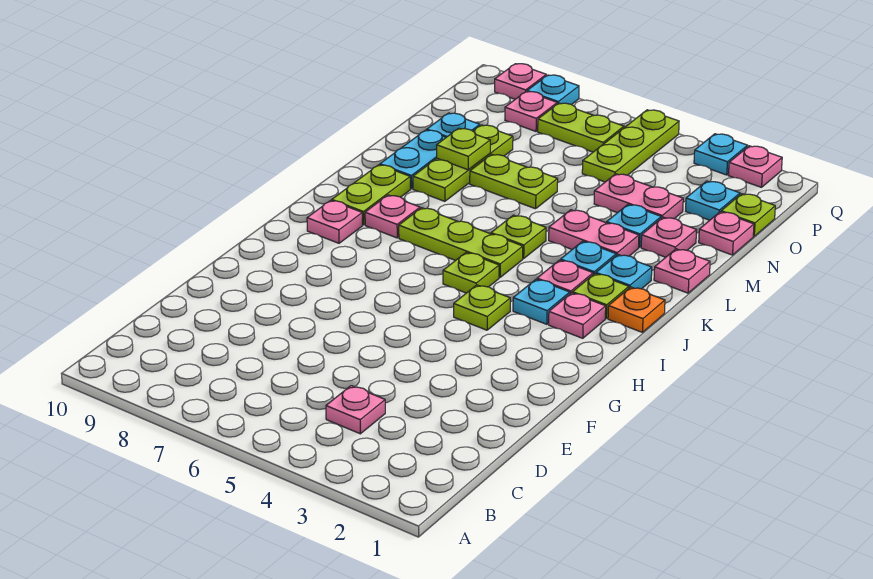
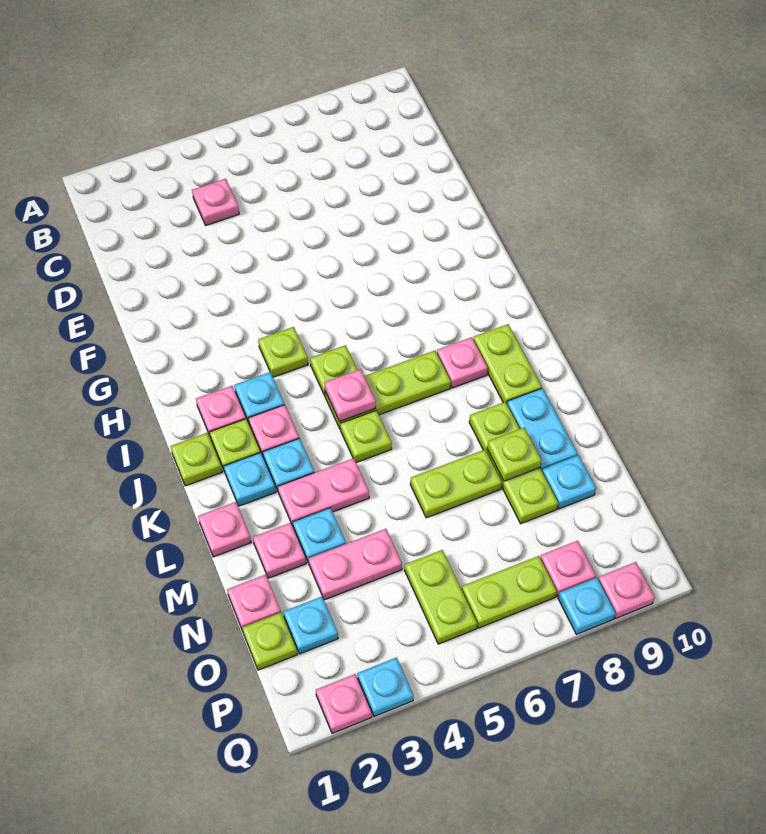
pink plate I9 level 1 -> pink plate J5 level 2
orange plate J1 level 1 -> lime plate J1 level 1
lime plate O5:Q5 level 1 -> lime plate O5:P5 level 1

